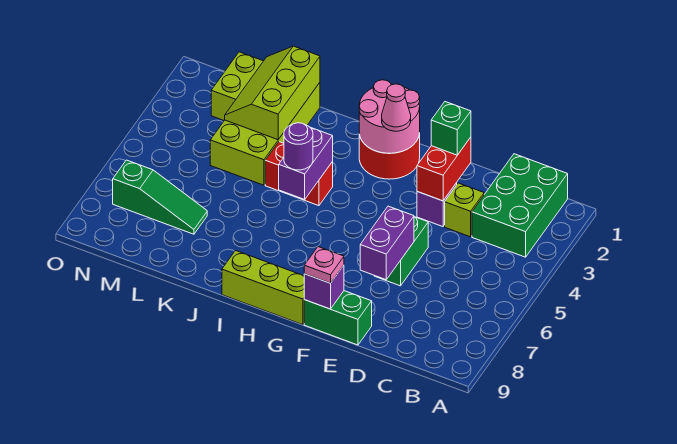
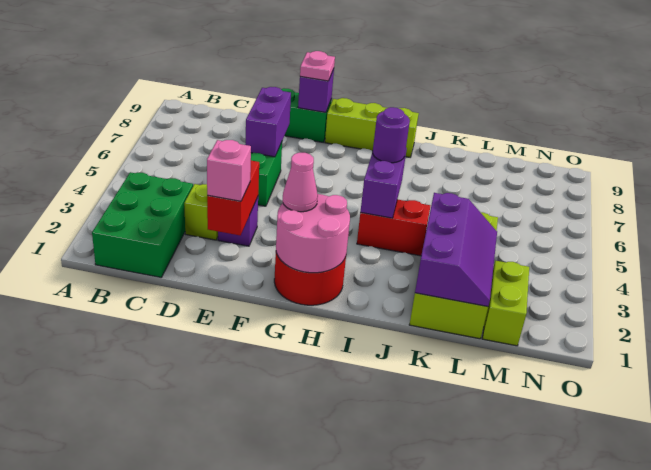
green brick E2 level 3 -> pink brick E2 level 3
lime slope K1:L3 level 2 top K -> purple slope K1:L3 level 2 top K
green slope L7:N7 level 1 top N -> none

